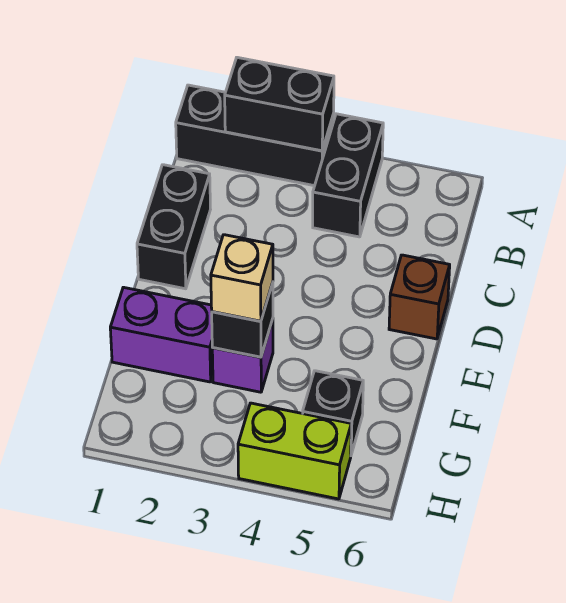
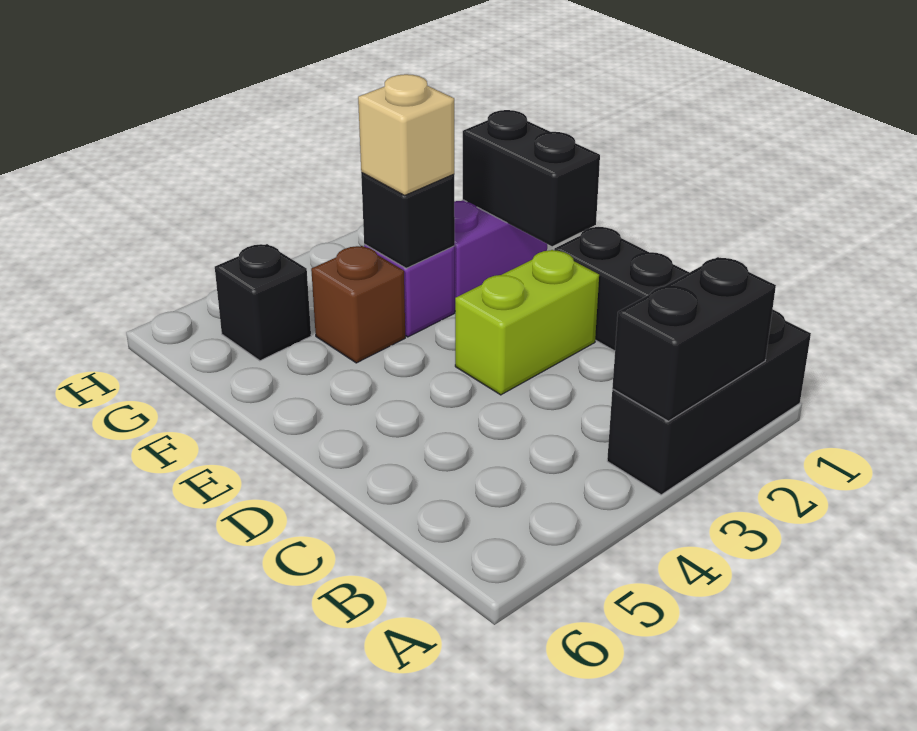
black brick A4:B4 level 1 -> black brick E1:F1 level 2
brown brick D6 level 1 -> brown brick F4 level 1
lime brick H4:H5 level 1 -> lime brick D2:D3 level 1

